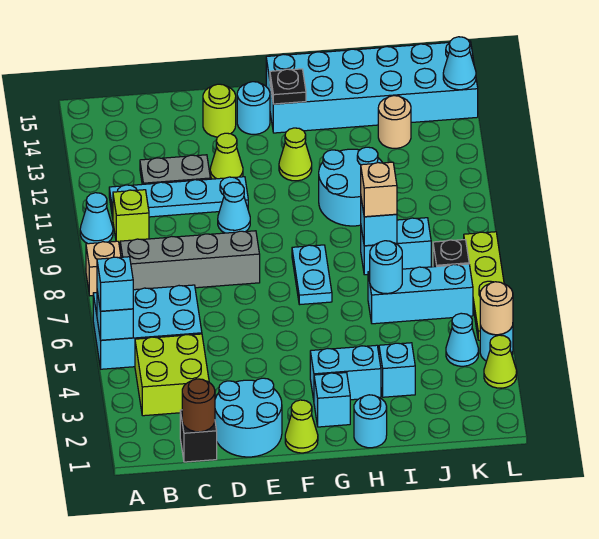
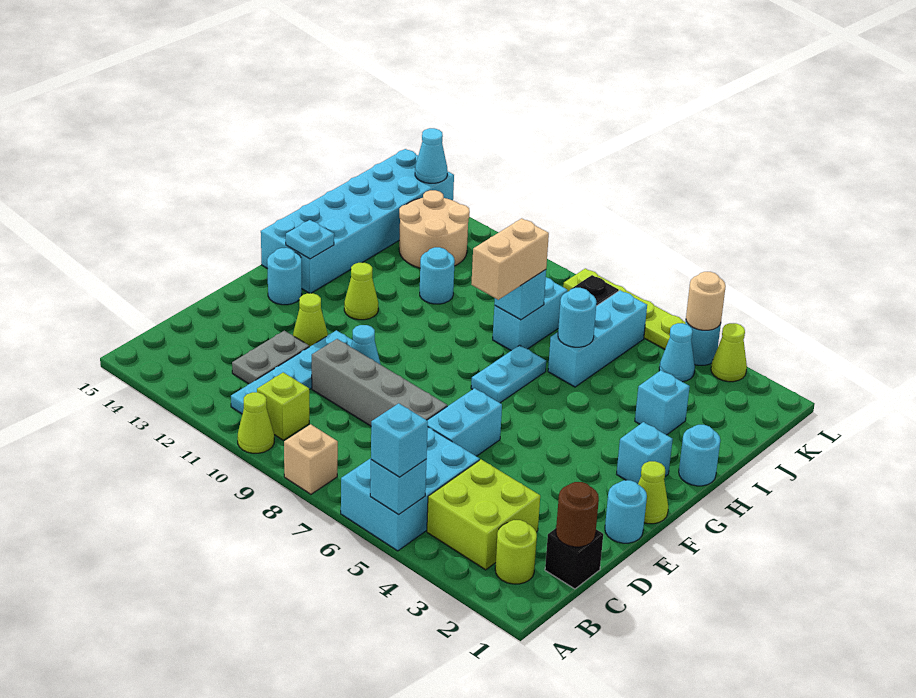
cyan cone A10 level 1 -> lime cone A10 level 1
grey brick B8:E8 level 1 -> grey brick D7:D10 level 1
cyan round brick D1:E2 level 1 -> cyan round brick E1 level 1
lime round brick E14 level 1 -> lime round brick B2 level 1
cyan brick G3:H3 level 1 -> cyan brick D6:E6 level 1
cyan plate G7:G8 level 1 -> cyan plate G7:H7 level 1
black plate G14 level 2 -> cyan plate G14 level 2
cyan round brick H10:I11 level 1 -> cyan round brick I11 level 1
tan brick I8 level 3 -> tan brick H8:I8 level 3
tan round brick J13 level 1 -> tan round brick J12:K13 level 1

